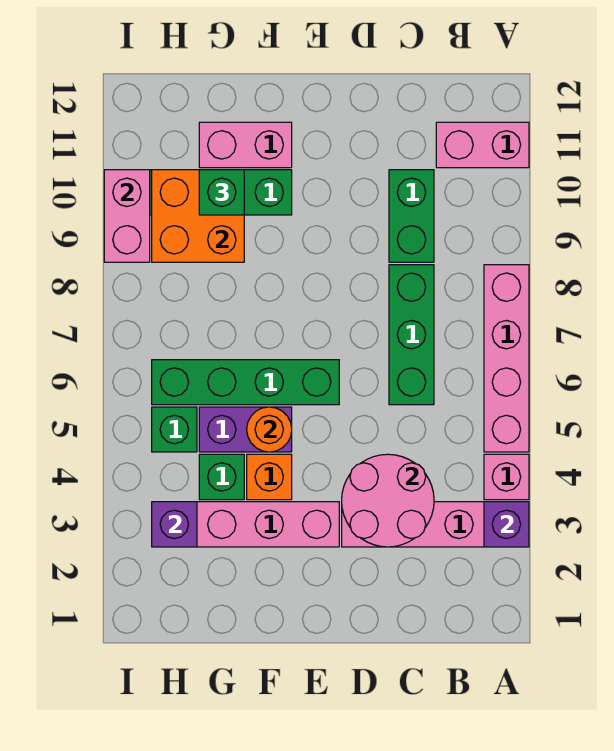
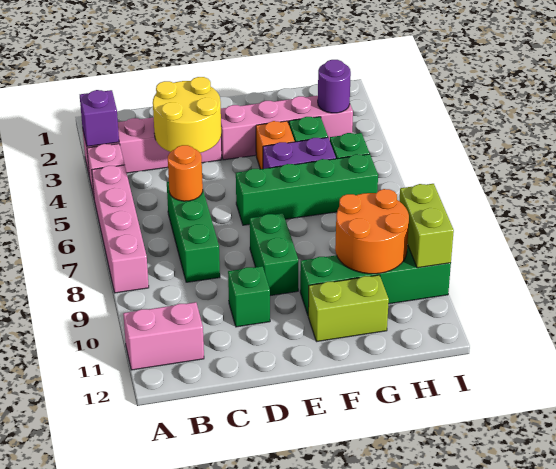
pink round brick C3:D4 level 2 -> yellow round brick C3:D4 level 2
green brick C9:C10 level 1 -> green brick E8:E9 level 1
orange round brick F5 level 2 -> orange round brick C6 level 2
pink brick F11:G11 level 1 -> lime brick F11:G11 level 1
orange brick G9:H10 level 2 -> orange round brick G9:H10 level 2
green brick G10 level 3 -> green brick D10 level 1
purple brick H3 level 2 -> purple round brick H3 level 2
pink brick I9:I10 level 2 -> lime brick I9:I10 level 2

